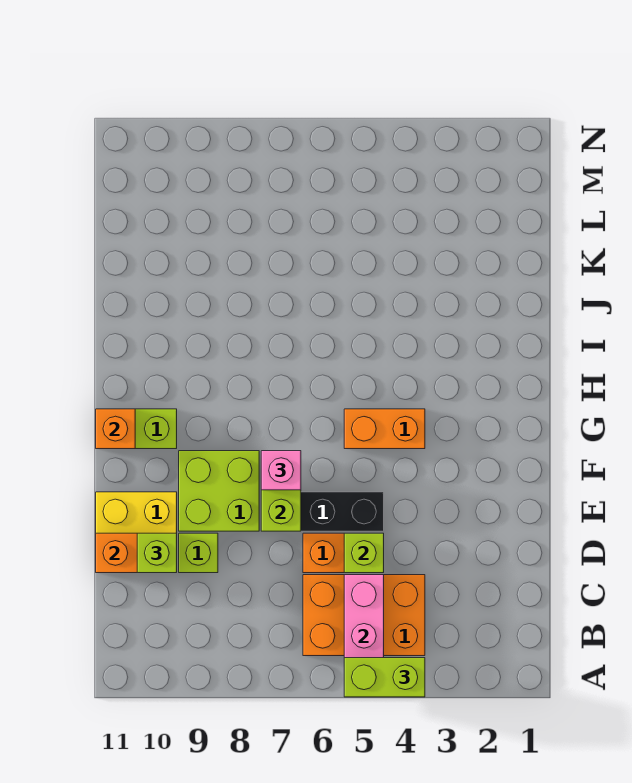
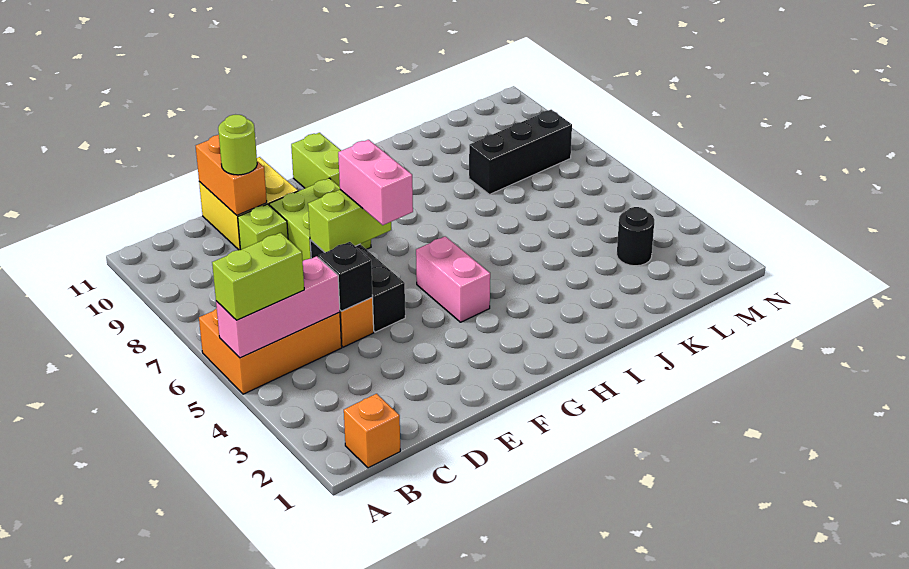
lime brick A4:A5 level 3 -> lime brick A5:B5 level 3
orange brick B4:C6 level 1 -> orange brick A5:C6 level 1
lime brick D5 level 2 -> black brick D5 level 2
lime brick D10 level 3 -> lime round brick D10 level 3
pink brick F7 level 3 -> pink brick F6:F7 level 3
orange brick G4:G5 level 1 -> pink brick G4:G5 level 1
orange brick G11 level 2 -> orange brick B1 level 1
none -> black brick K8:M8 level 1
none -> black round brick L3 level 1

